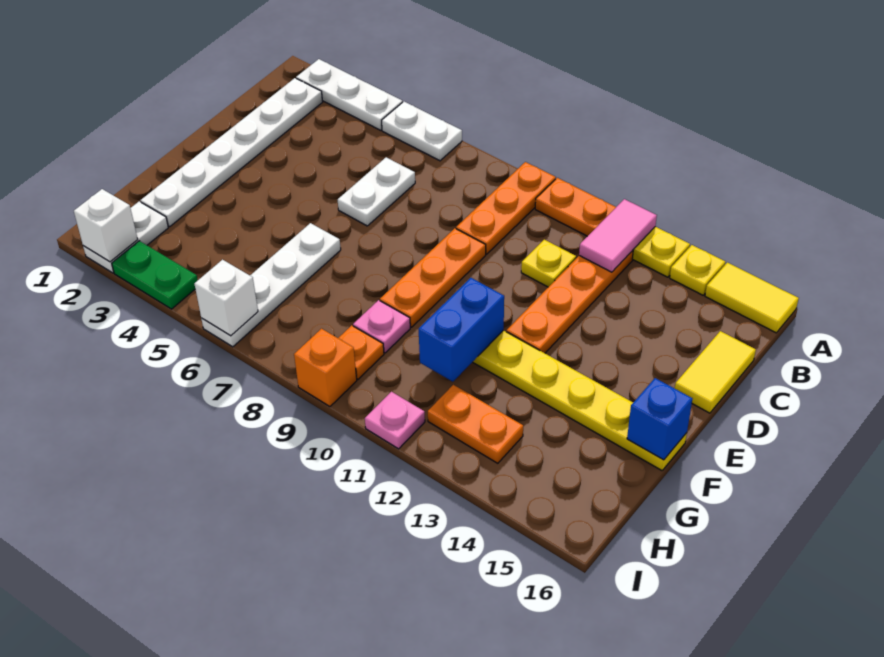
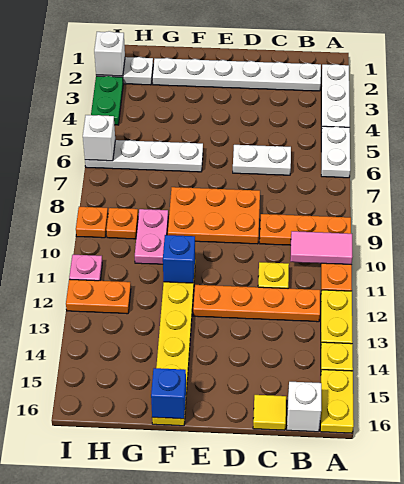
pink tile A12:B12 level 2 -> pink tile A10:B10 level 2
yellow tile A15:A16 level 1 -> yellow plate A15:A16 level 1
none -> white brick B16 level 1
yellow tile C16:D16 level 1 -> yellow tile C16 level 1
orange plate D9:F9 level 1 -> orange plate D8:F9 level 1
blue brick F11:G11 level 2 -> blue brick F11 level 2
pink plate G9 level 1 -> pink plate G9:G10 level 1
orange plate H12:H13 level 1 -> orange plate H12:I12 level 1
orange brick I9 level 1 -> orange plate I9 level 1

